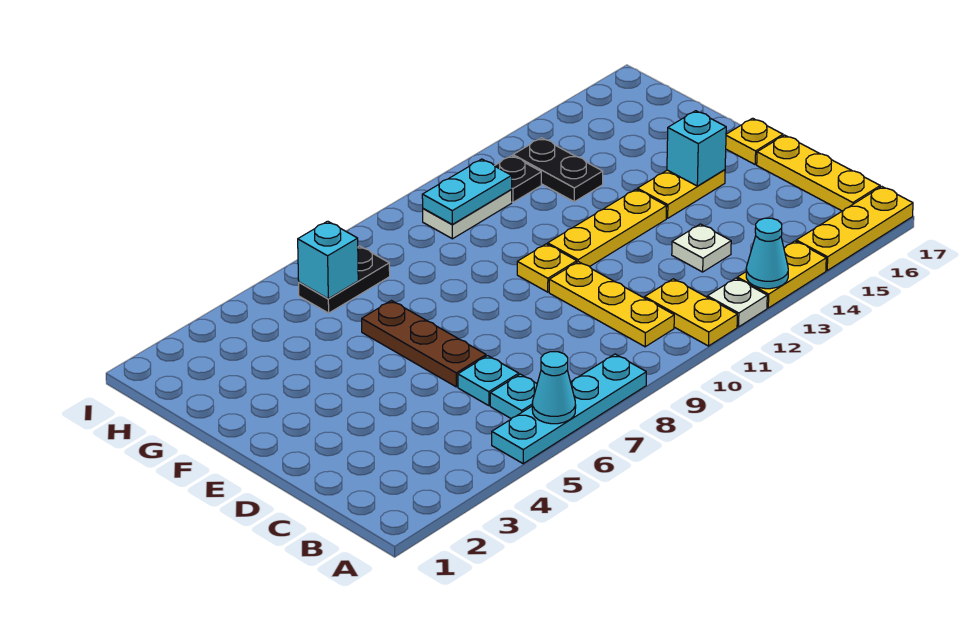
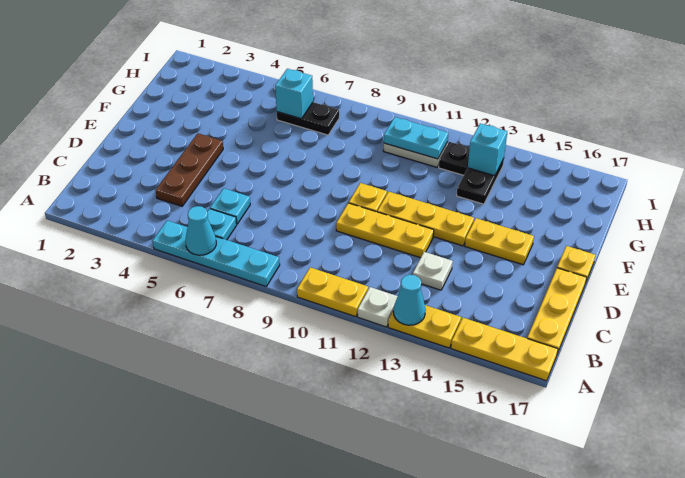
yellow plate A11:B11 level 1 -> yellow plate A10:A11 level 1
yellow plate B10:D10 level 1 -> yellow plate D10:D12 level 1
brown plate D6:F6 level 1 -> brown plate C4:E4 level 1
cyan brick E15 level 2 -> cyan brick H13 level 2

